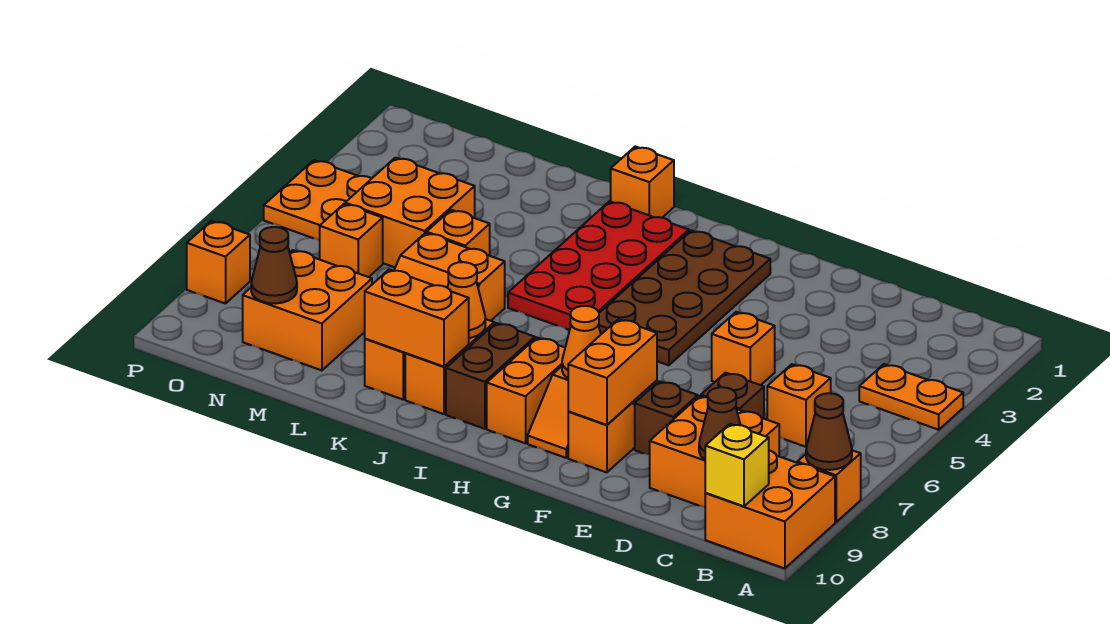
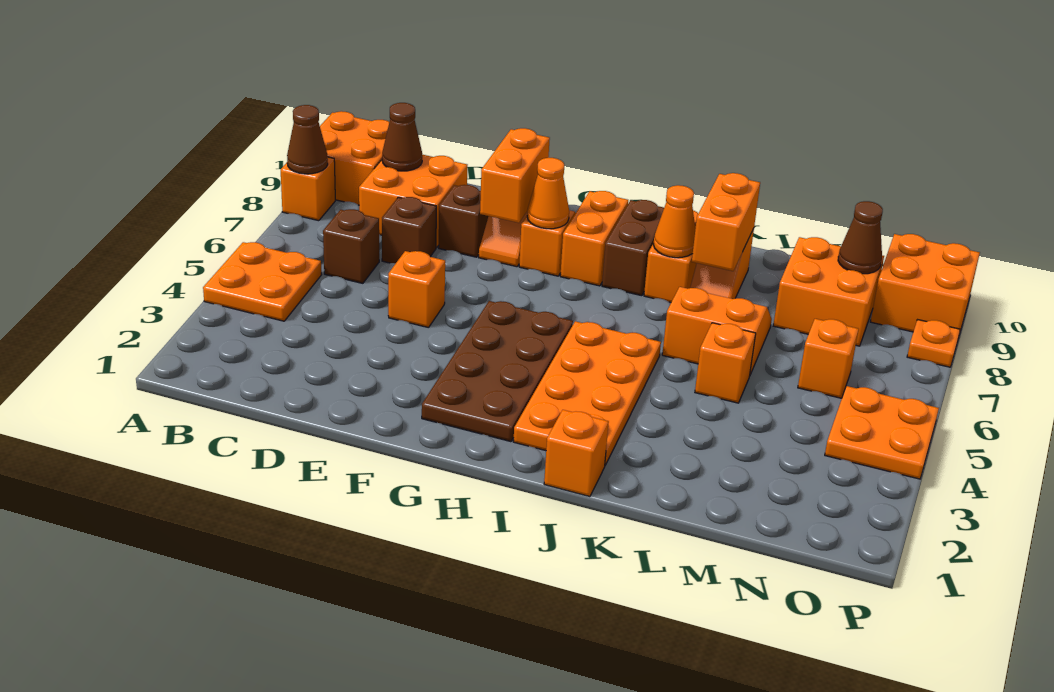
orange plate A4:B4 level 1 -> orange plate A4:B5 level 1
yellow brick B10 level 2 -> none
orange brick C6 level 1 -> brown brick C6 level 1
red plate I2:J5 level 1 -> orange plate I2:J5 level 1
orange brick J9:K9 level 2 -> orange brick K8:K9 level 2
orange brick M4:N5 level 1 -> orange brick O9:P10 level 1
orange brick P8 level 1 -> orange plate P8 level 1

